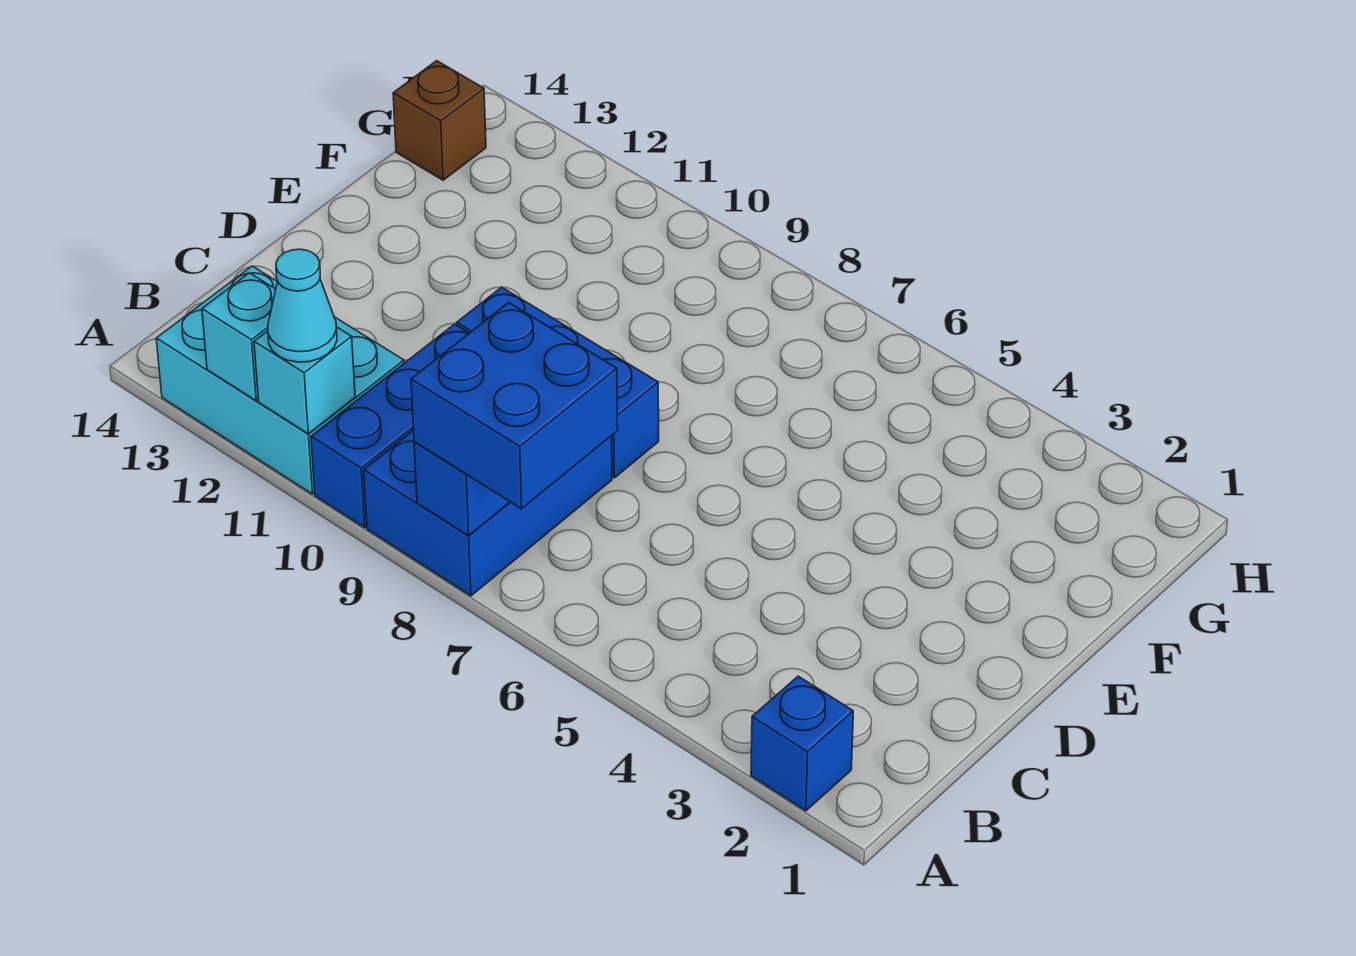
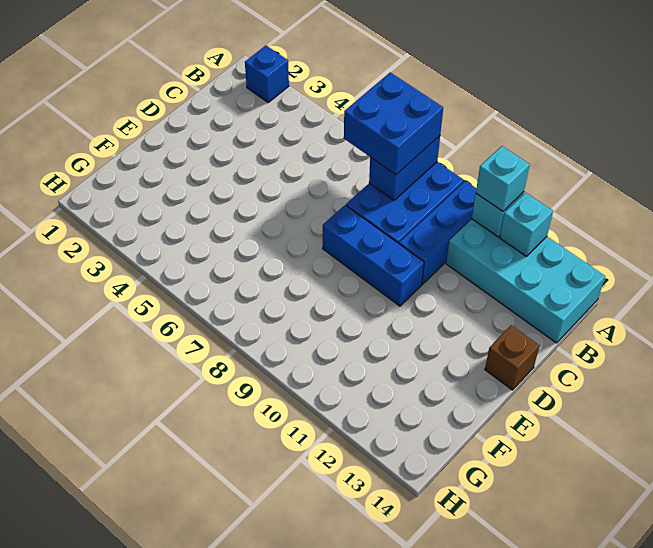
cyan brick A11:B13 level 1 -> cyan brick A11:B14 level 1
cyan cone A11 level 3 -> cyan brick A11 level 3
brown brick G14 level 1 -> brown brick D14 level 1

